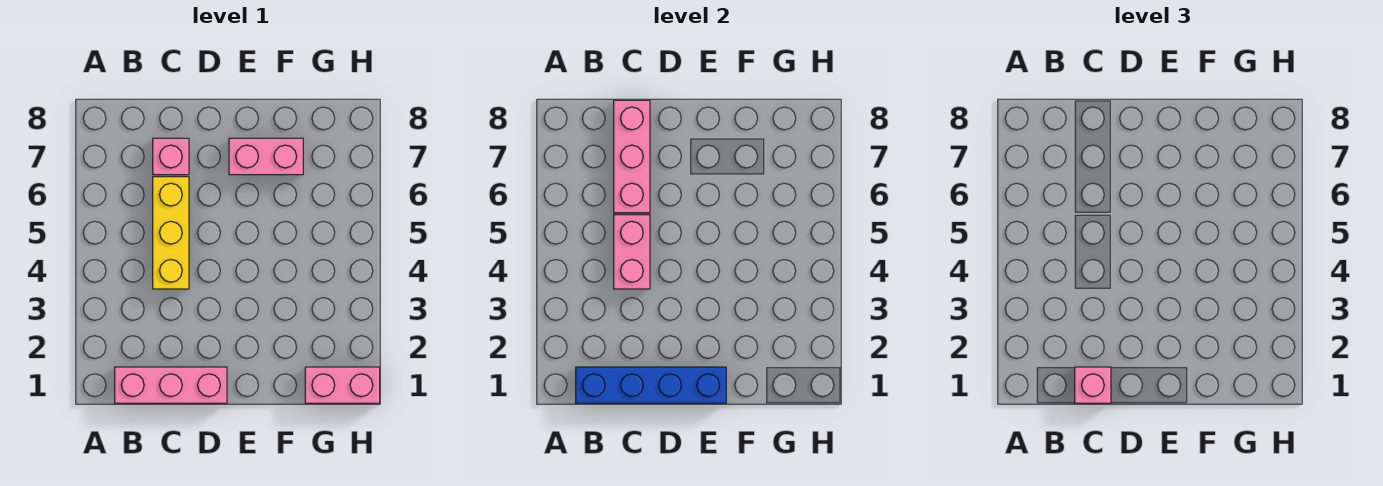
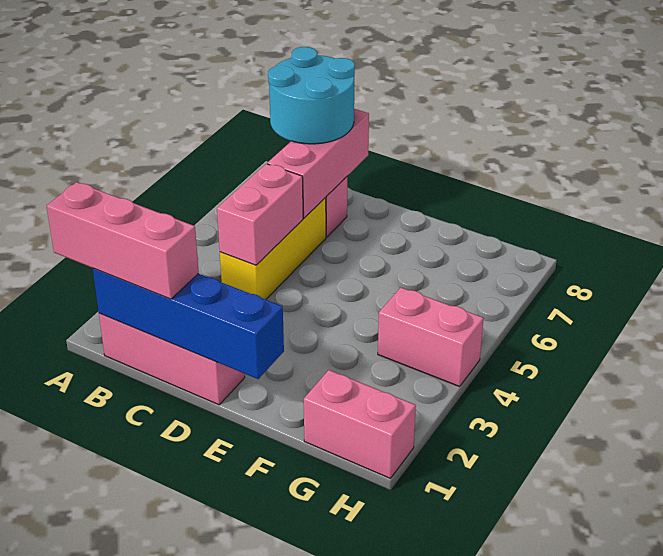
none -> cyan round brick B7:C8 level 3
pink brick C1 level 3 -> pink brick A1:C1 level 3
pink brick E7:F7 level 1 -> pink brick G4:H4 level 1

